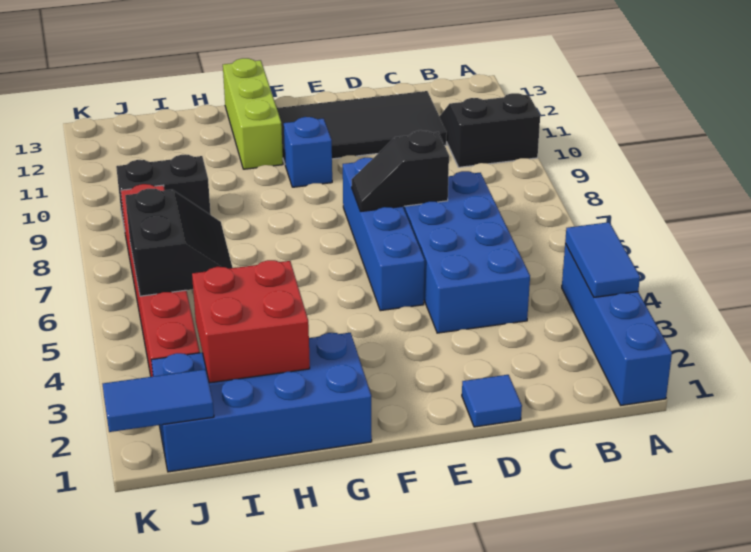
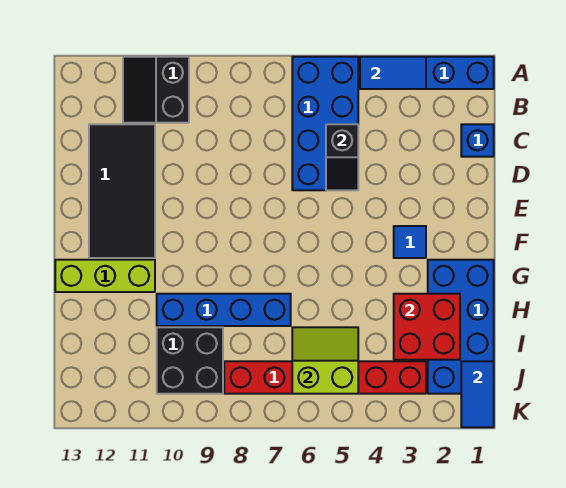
blue brick C4:D7 level 1 -> blue brick A5:D6 level 1
blue tile D1 level 1 -> blue tile F3 level 1
black slope D7:E7 level 2 top D -> black slope C5:D5 level 2 top C
blue brick E5:E8 level 1 -> blue brick H7:H10 level 1
blue brick F10 level 1 -> blue brick C1 level 1
black slope I5:J6 level 2 top J -> lime slope I5:J6 level 2 top J
black brick I9:J9 level 1 -> black brick I9:J10 level 1

